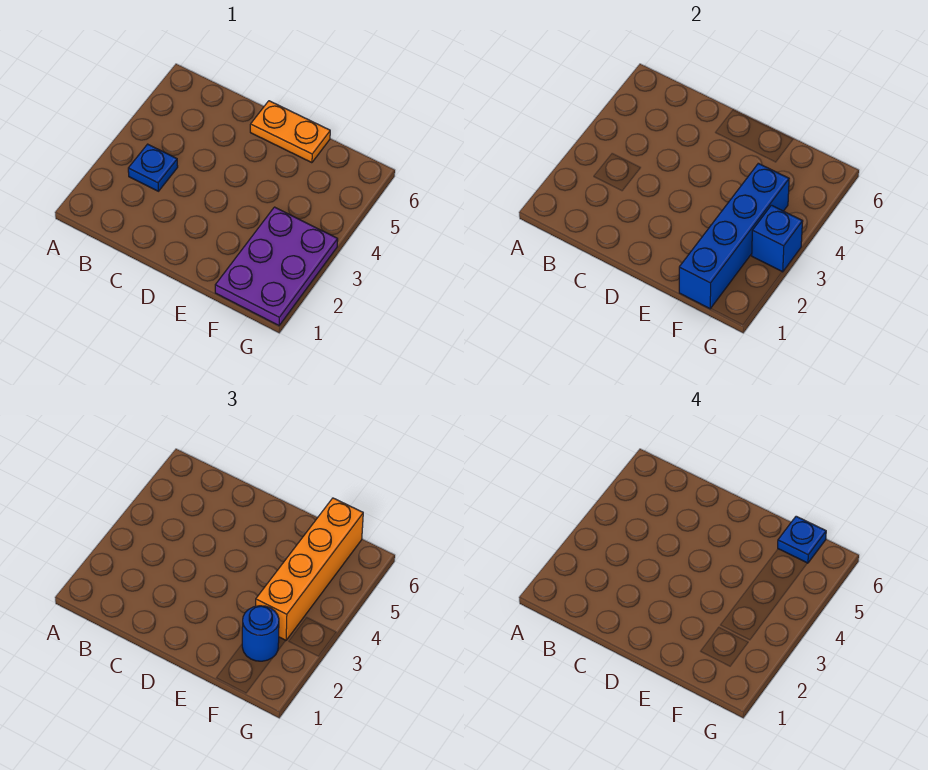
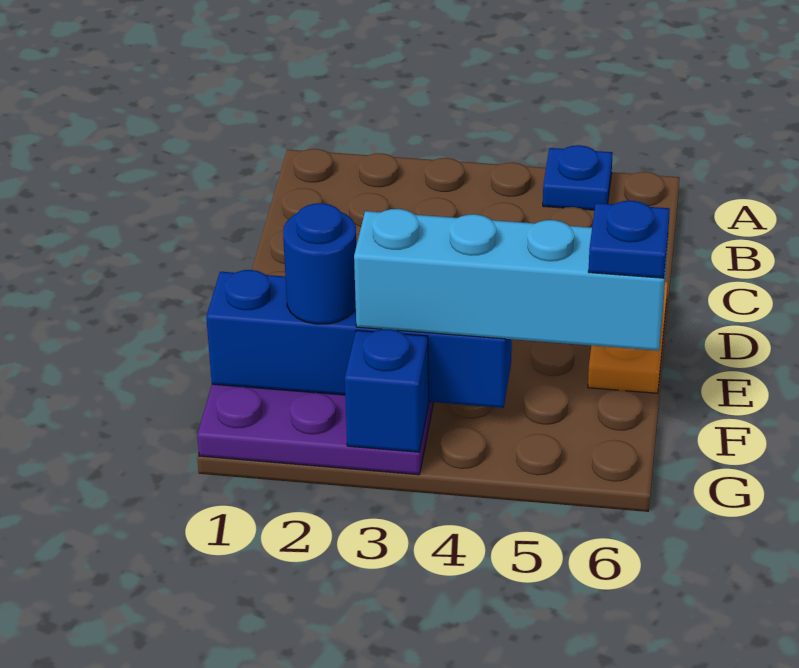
blue plate B3 level 1 -> blue plate A5 level 1
orange brick F3:F6 level 3 -> cyan brick F3:F6 level 3

